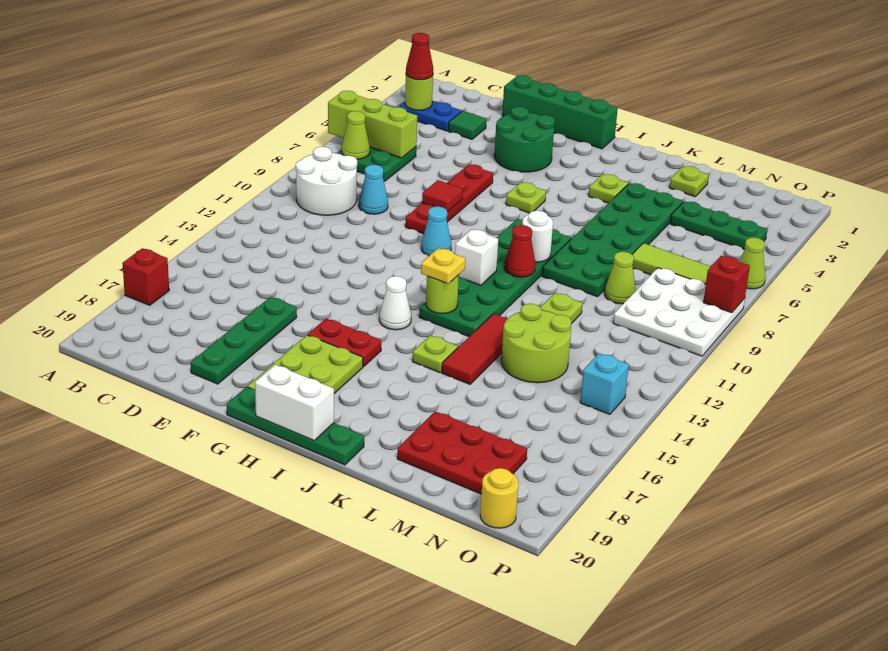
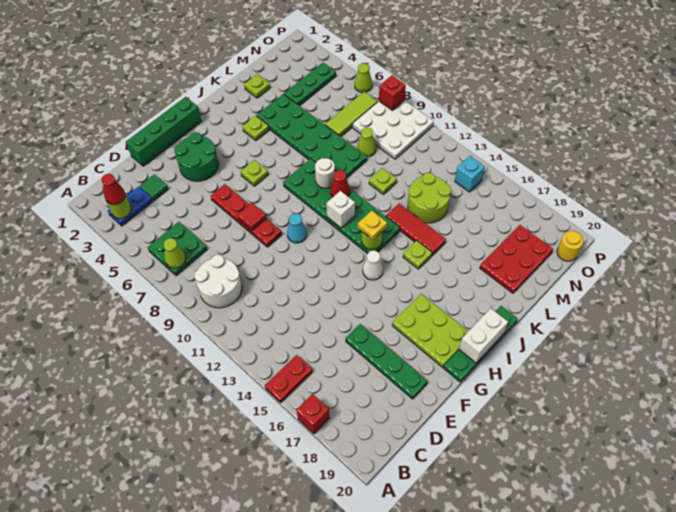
lime brick A6:C6 level 2 -> none
cyan cone D9 level 1 -> none
red plate G16:H16 level 1 -> red plate A15:B15 level 1

